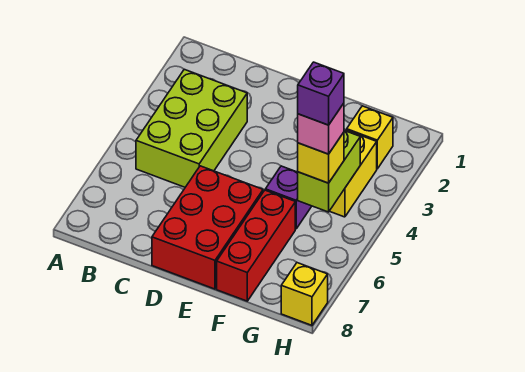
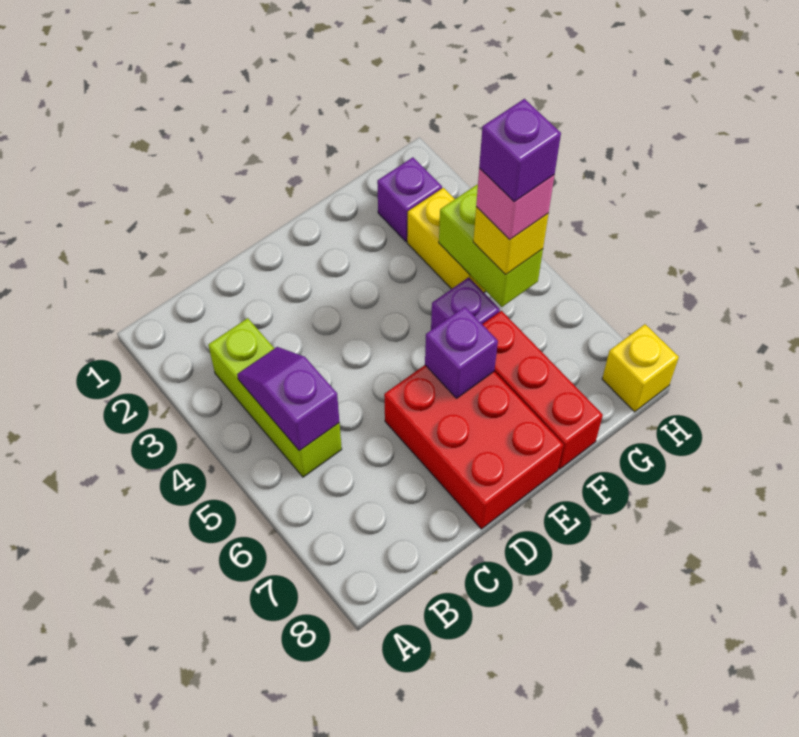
lime brick B3:C5 level 1 -> lime brick B3:B5 level 1
none -> purple slope B4:B5 level 2 top 5
none -> purple brick E6 level 2
yellow brick G2 level 1 -> purple brick G2 level 1

